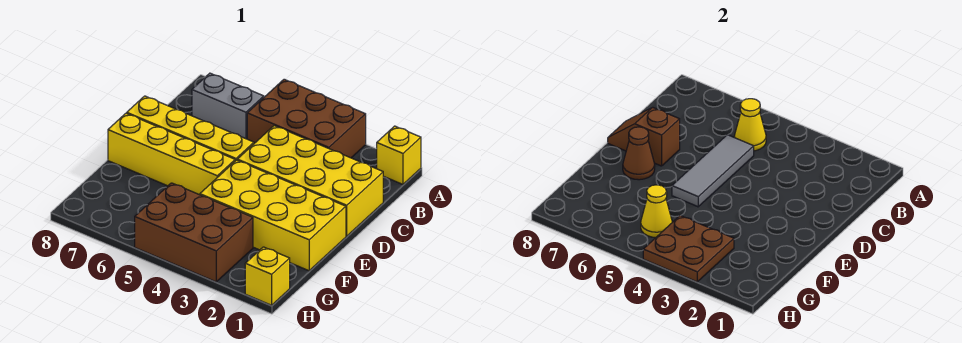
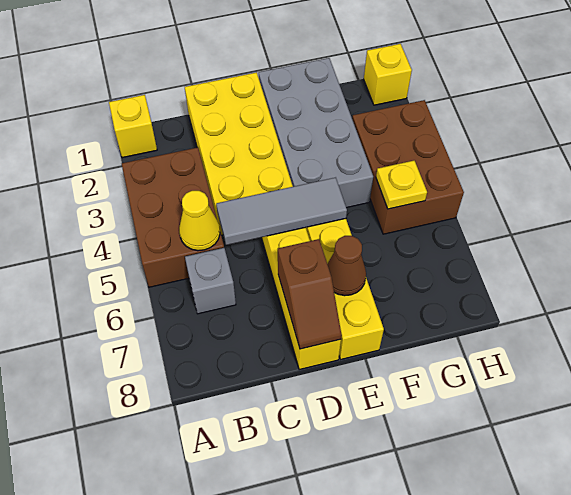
grey brick B6:B7 level 1 -> grey brick B6 level 1
yellow brick E1:F4 level 1 -> grey brick E1:F4 level 1
brown plate G3:H4 level 2 -> none
yellow cone G5 level 2 -> yellow plate G5 level 2

